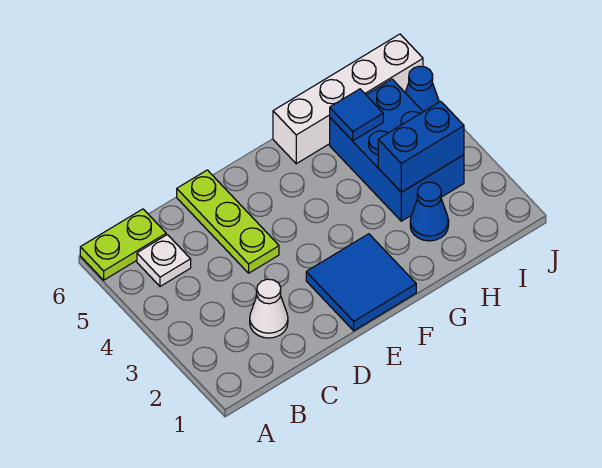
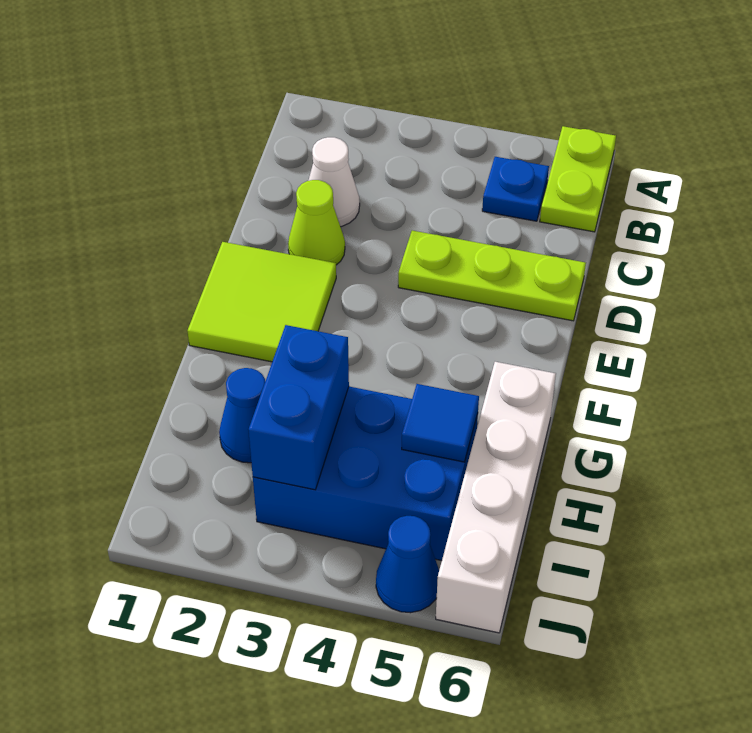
white plate B5 level 1 -> blue plate B5 level 1
none -> lime cone D2 level 1
blue tile E1:F2 level 1 -> lime tile E1:F2 level 1

